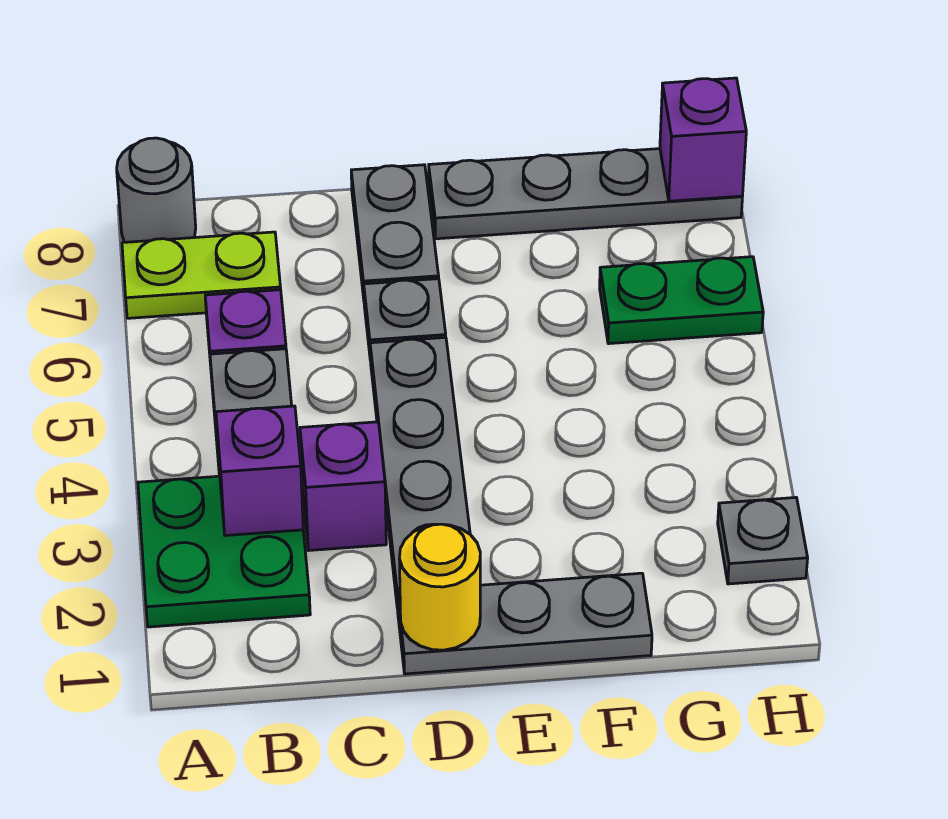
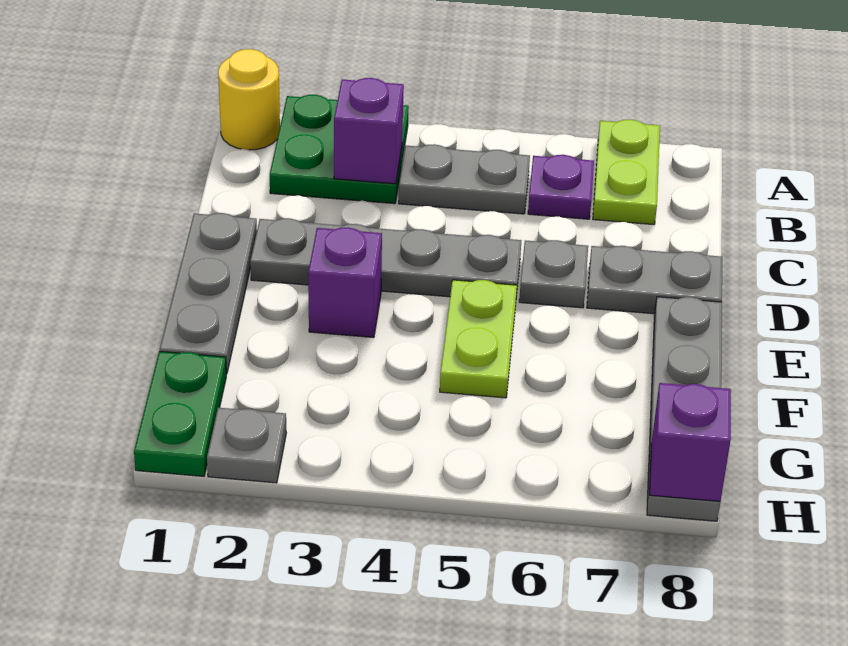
grey round brick A8 level 1 -> none
purple brick C3 level 1 -> purple brick E3 level 1
yellow round brick D1 level 2 -> yellow round brick A1 level 1
none -> lime plate E5:F5 level 1
green plate G6:H6 level 1 -> green plate G1:H1 level 1

